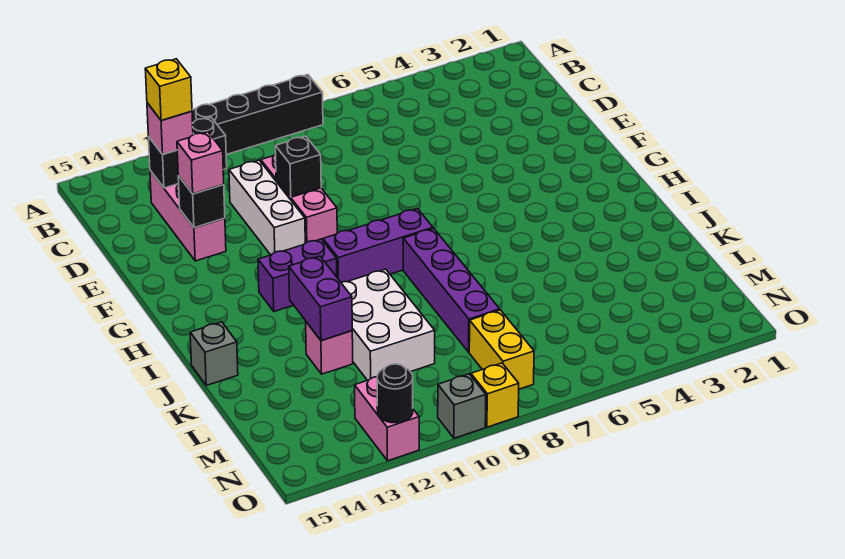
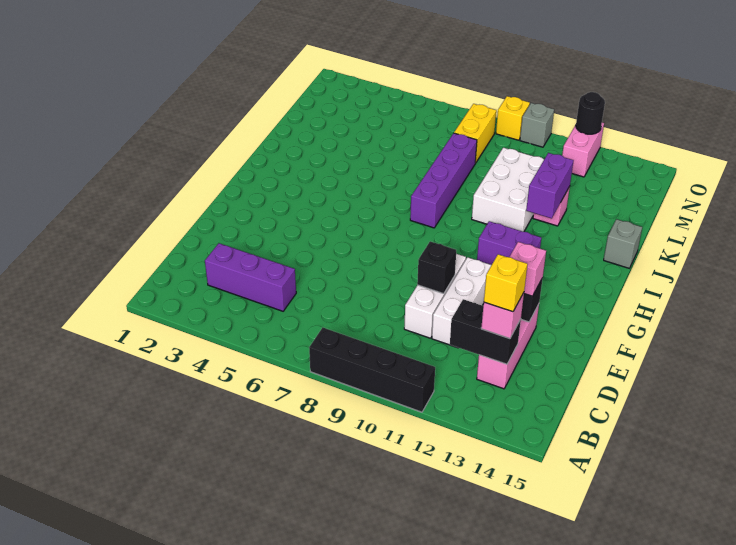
pink brick D10:F10 level 1 -> white brick D10:F10 level 1
purple brick H8:H10 level 1 -> purple brick C3:C5 level 1

